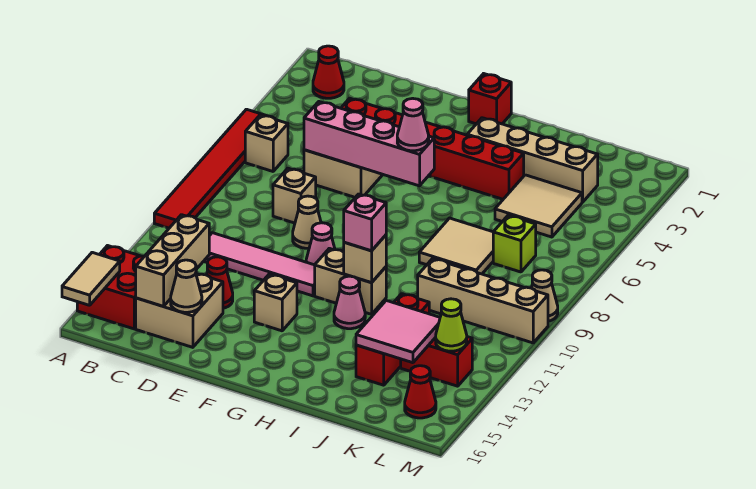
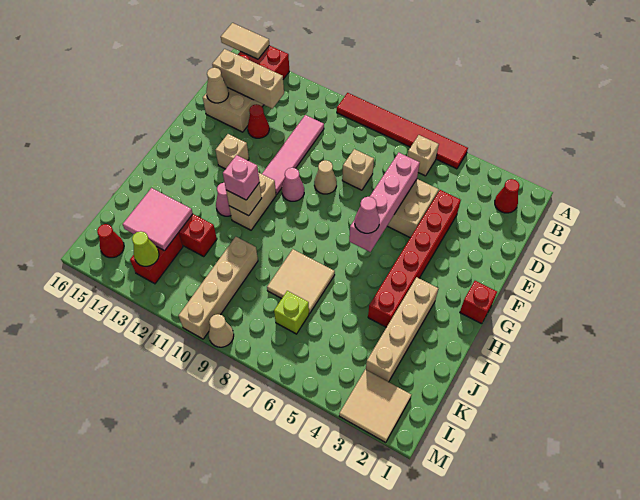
tan tile J4:K5 level 1 -> tan tile L2:M3 level 1

